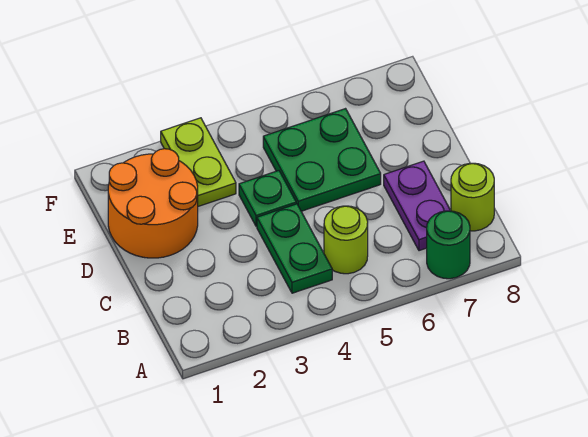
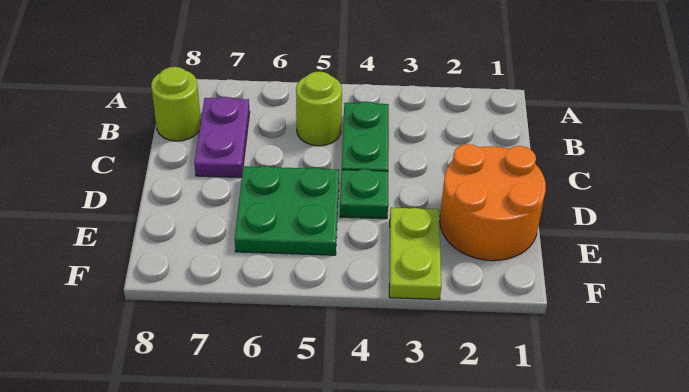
green round brick A7 level 1 -> none

